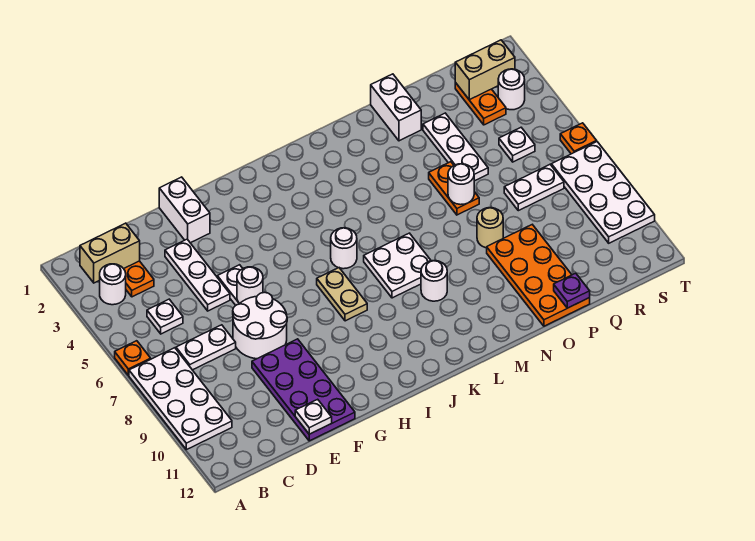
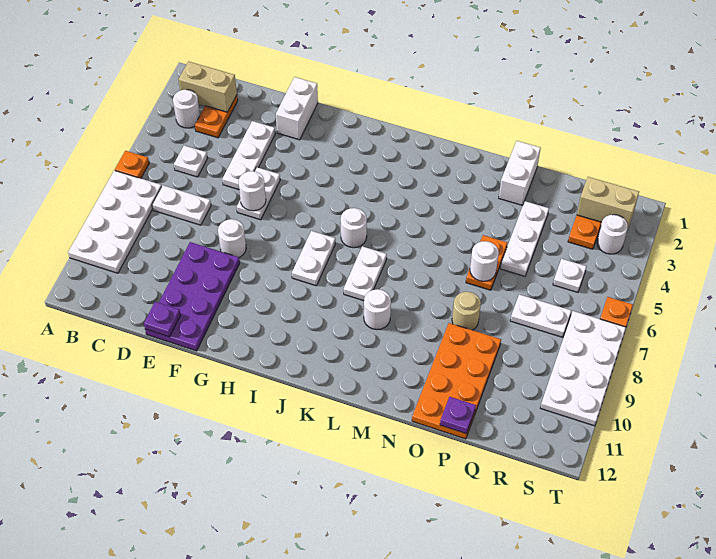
white round brick E7:F8 level 1 -> white round brick F8 level 1
white plate E12 level 2 -> purple plate E12 level 2
tan plate I7:I8 level 1 -> white plate I7:I8 level 1
white plate K7:L8 level 1 -> white plate K7:K8 level 1

